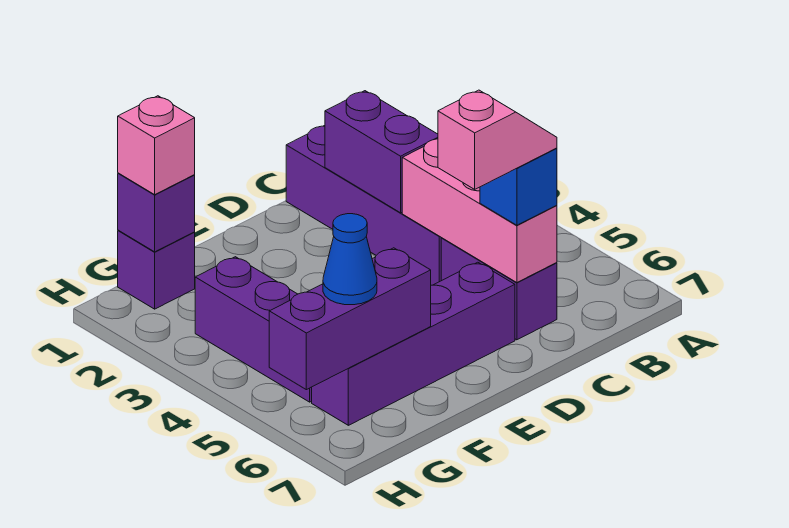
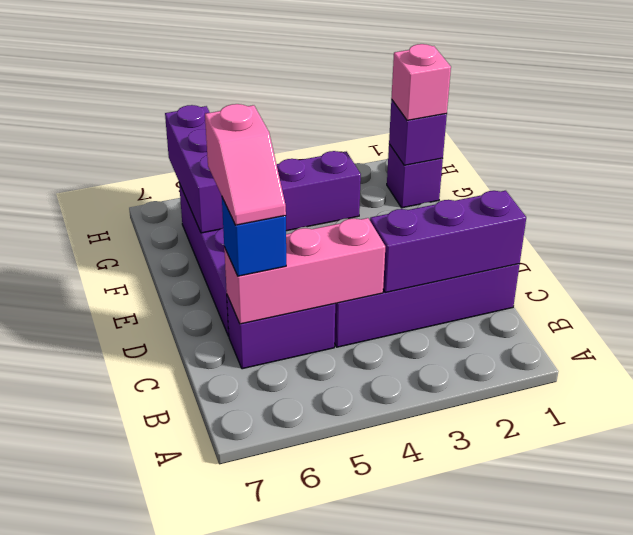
purple brick C2:C3 level 2 -> purple brick C1:C3 level 2
blue cone G6 level 3 -> none

